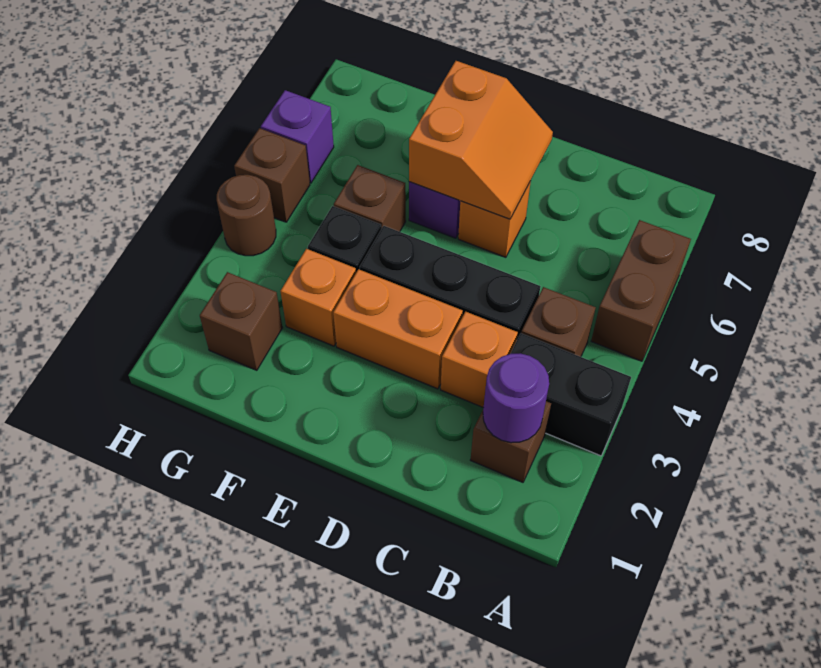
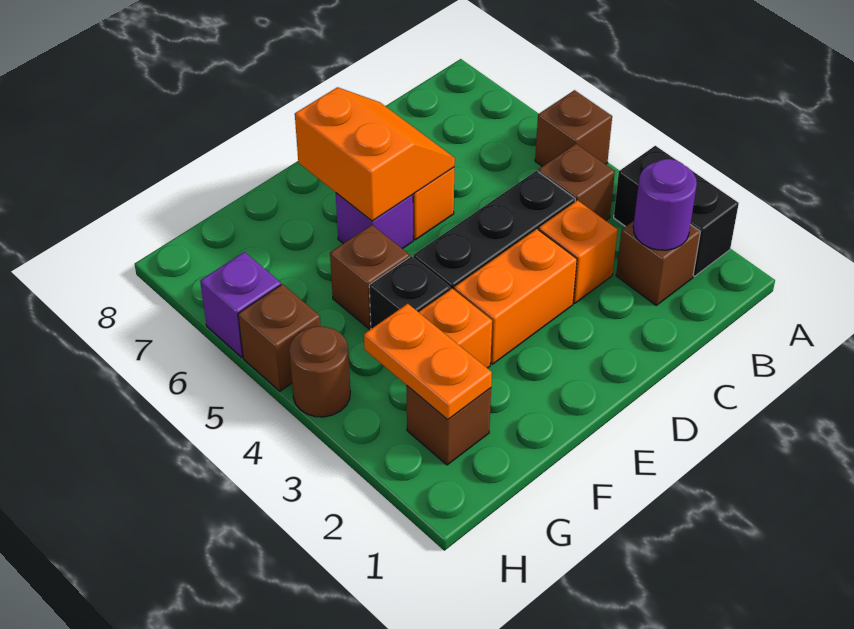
black brick A3:B3 level 1 -> black brick A2:A3 level 1
brown brick A5:A6 level 1 -> brown brick A5 level 1
none -> orange plate G2:G3 level 2

